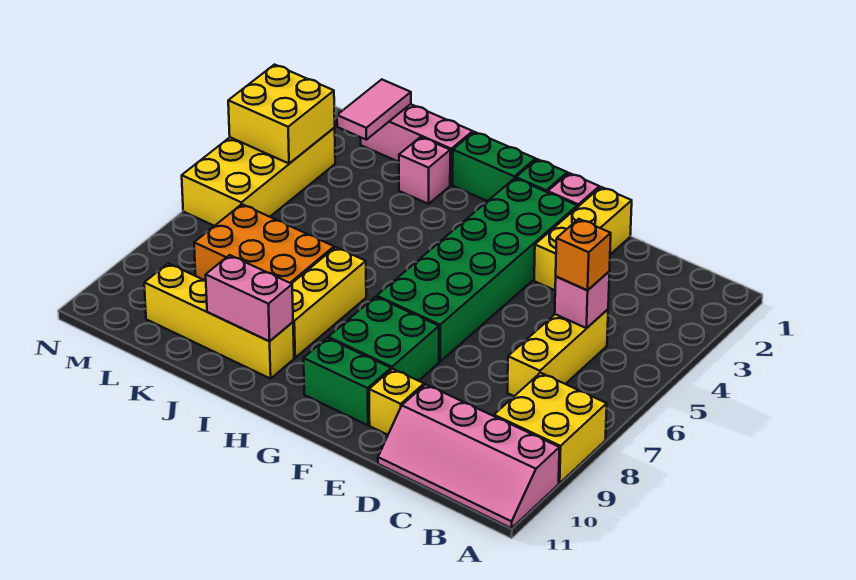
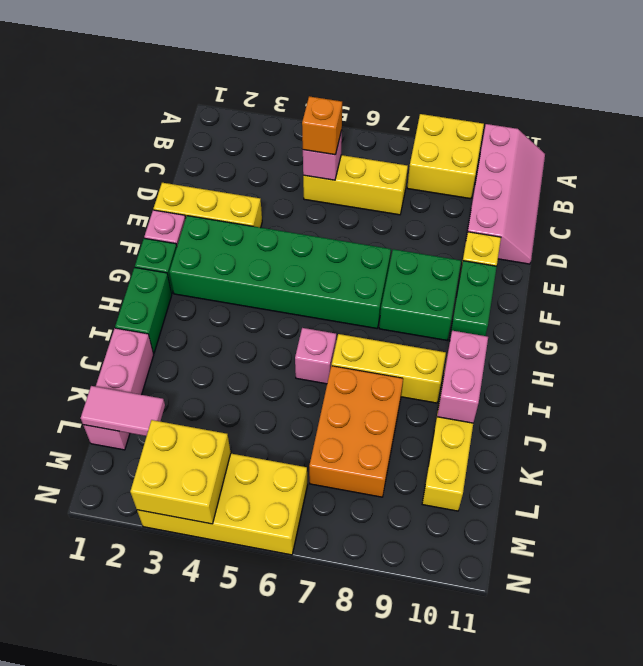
pink brick J2 level 1 -> pink brick I6 level 1

